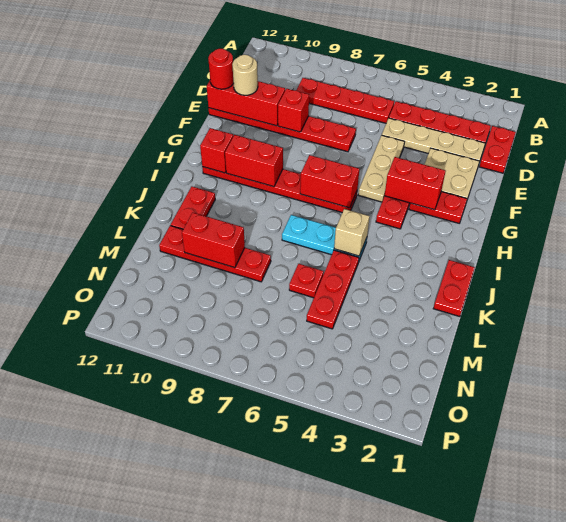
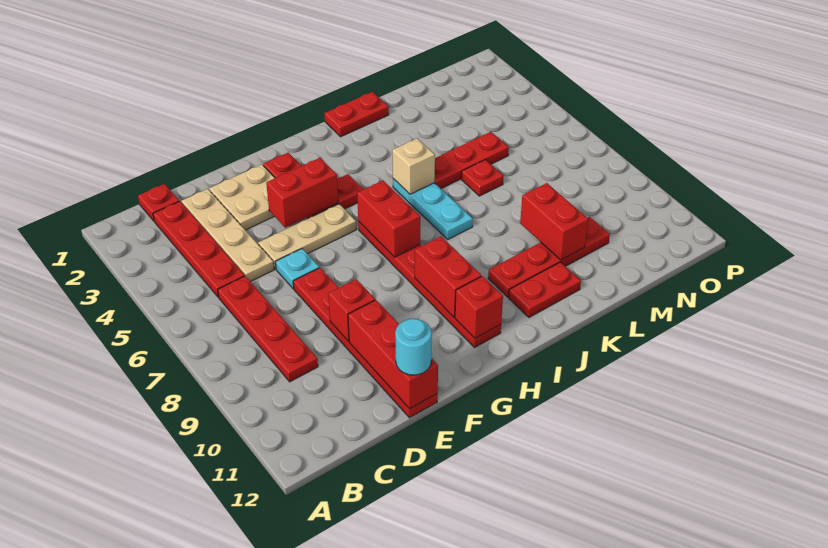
red plate C1:D1 level 1 -> red plate C1 level 1
none -> cyan plate E6 level 1
tan round brick E11 level 3 -> none
red round brick E12 level 3 -> cyan round brick E12 level 3
red brick G3:G4 level 2 -> red brick F4:G4 level 2
red plate L8:L11 level 1 -> red plate J10:M10 level 1

